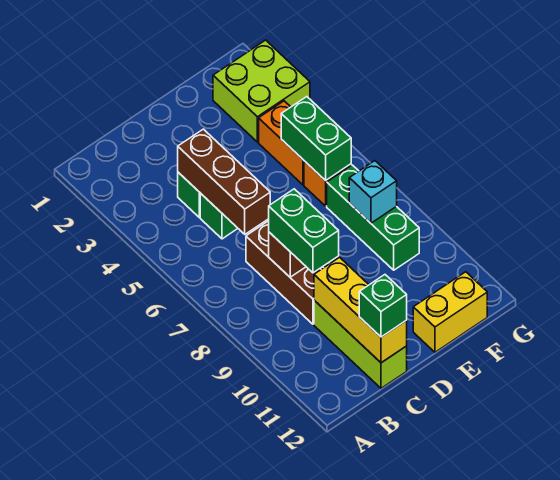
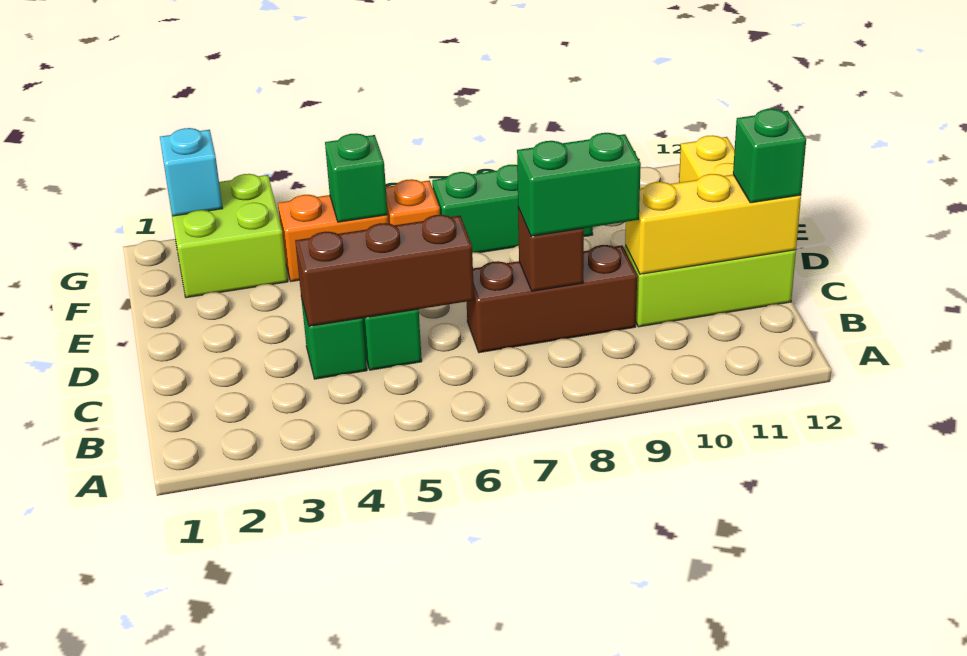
green brick F5:F6 level 2 -> green brick F5 level 2
cyan brick F8 level 2 -> cyan brick G2 level 2

